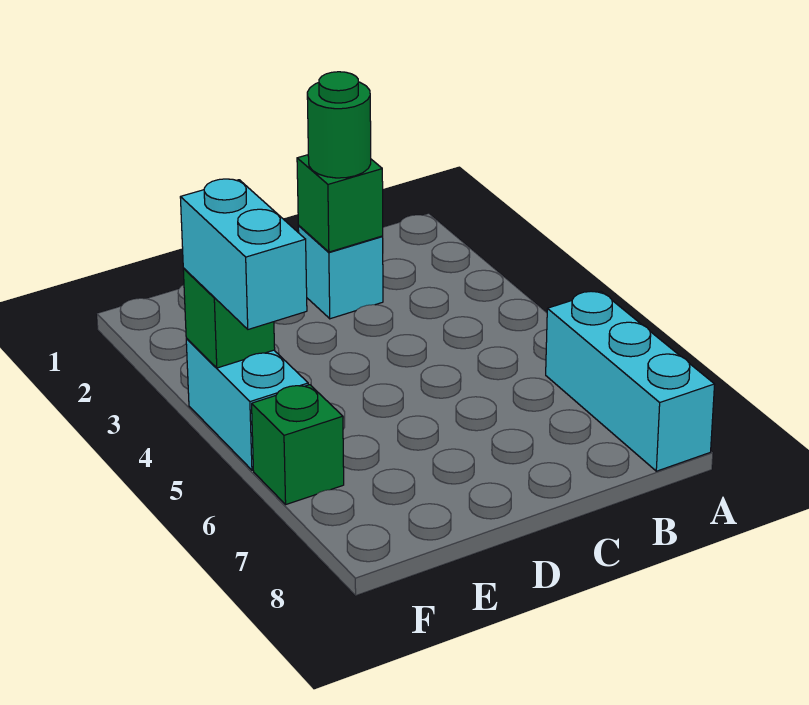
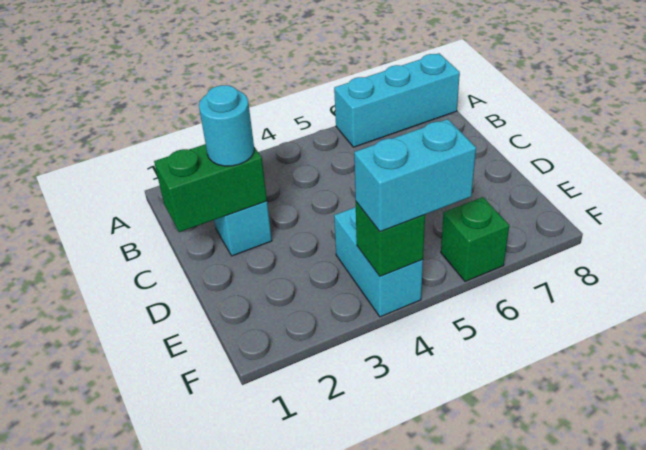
green brick C2 level 2 -> green brick C1:C2 level 2
green round brick C2 level 3 -> cyan round brick C2 level 3
cyan brick F4:F5 level 1 -> cyan brick E4:F4 level 1

